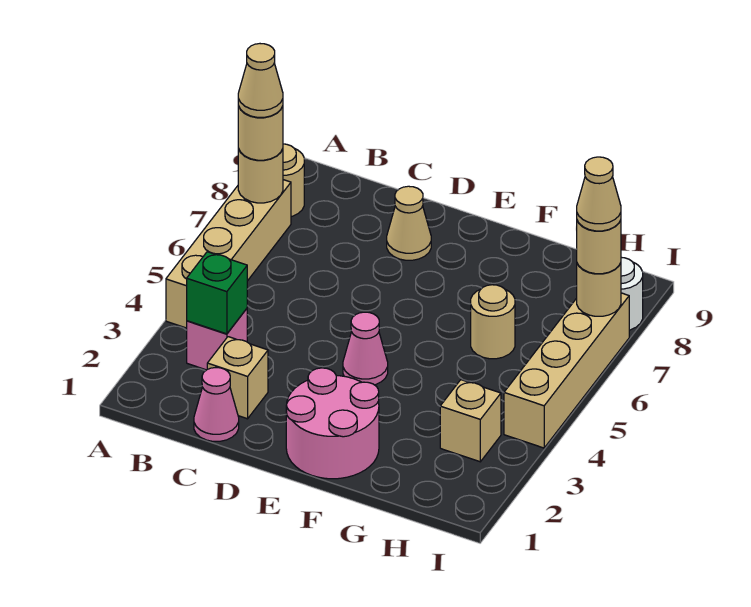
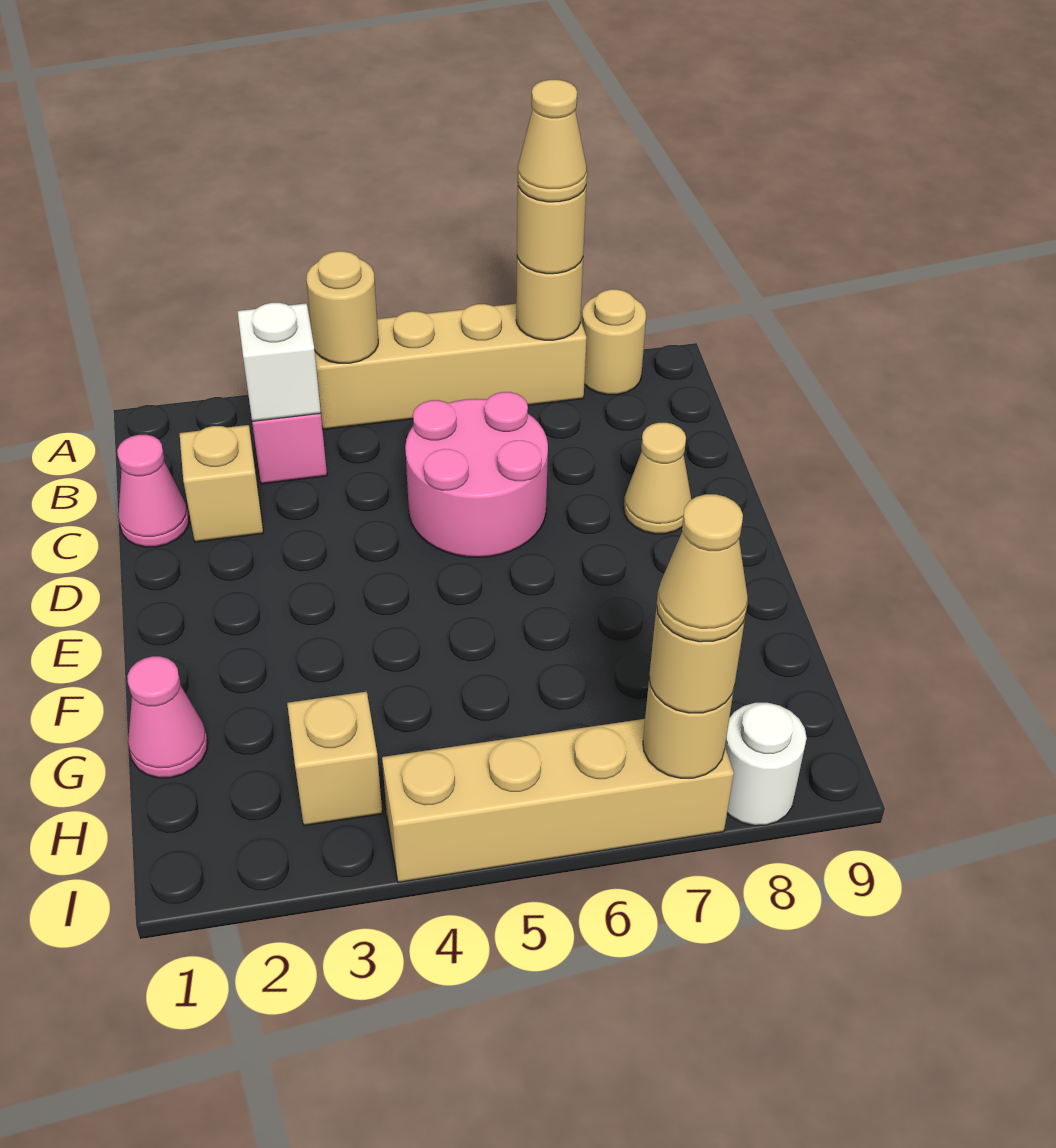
green brick B3 level 2 -> white brick B3 level 2
pink round brick E1:F2 level 1 -> pink round brick C5:D6 level 1
pink cone E4 level 1 -> pink cone G1 level 1
tan round brick G6 level 1 -> tan round brick A4 level 2

